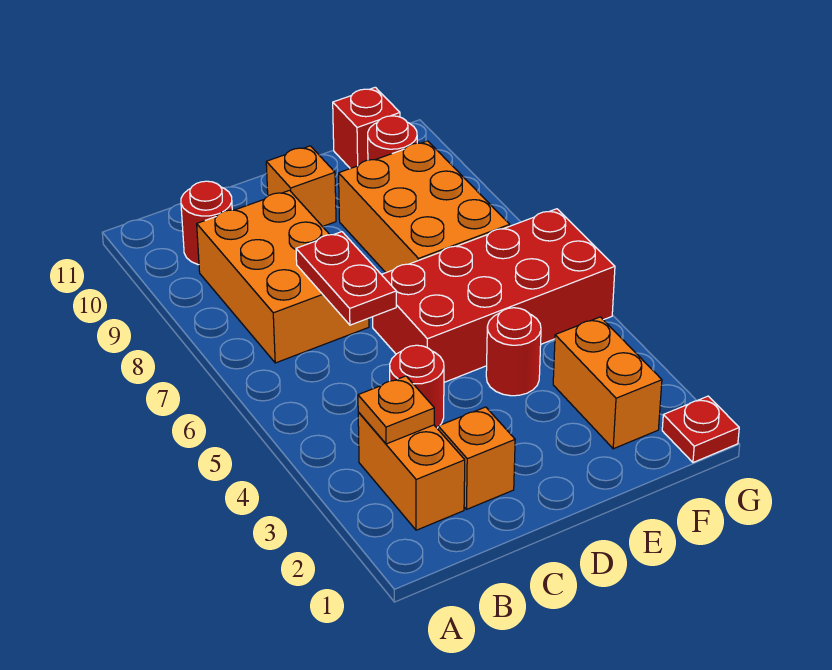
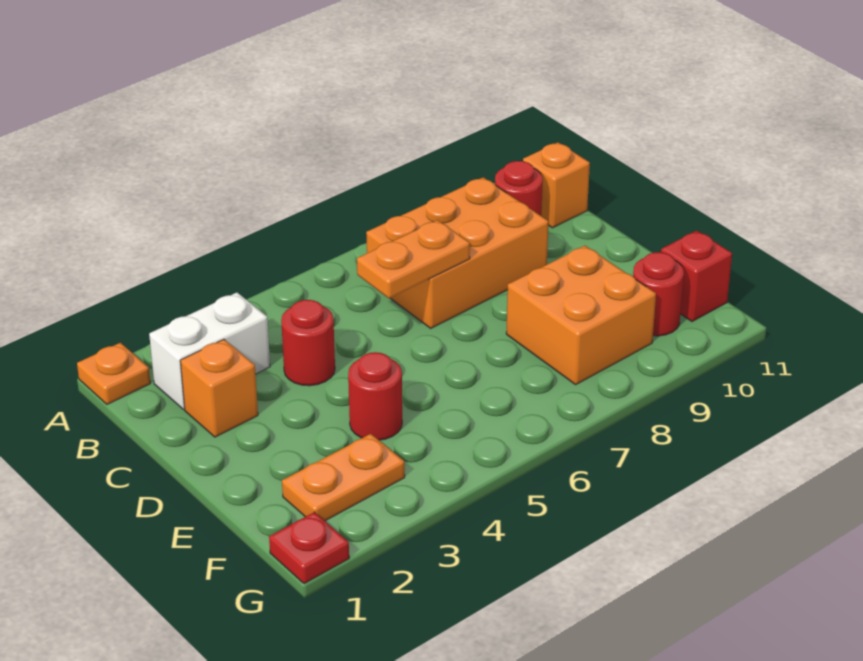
orange brick B2:B3 level 1 -> white brick B2:B3 level 1
orange plate B3 level 2 -> orange plate A1 level 1
red plate C6:C7 level 2 -> orange plate C6:C7 level 2
red brick D5:G6 level 1 -> none
orange brick D10 level 1 -> orange brick B11 level 1
orange brick E7:F9 level 1 -> orange brick E8:F9 level 1
orange brick F2:F3 level 1 -> orange plate F2:F3 level 1

